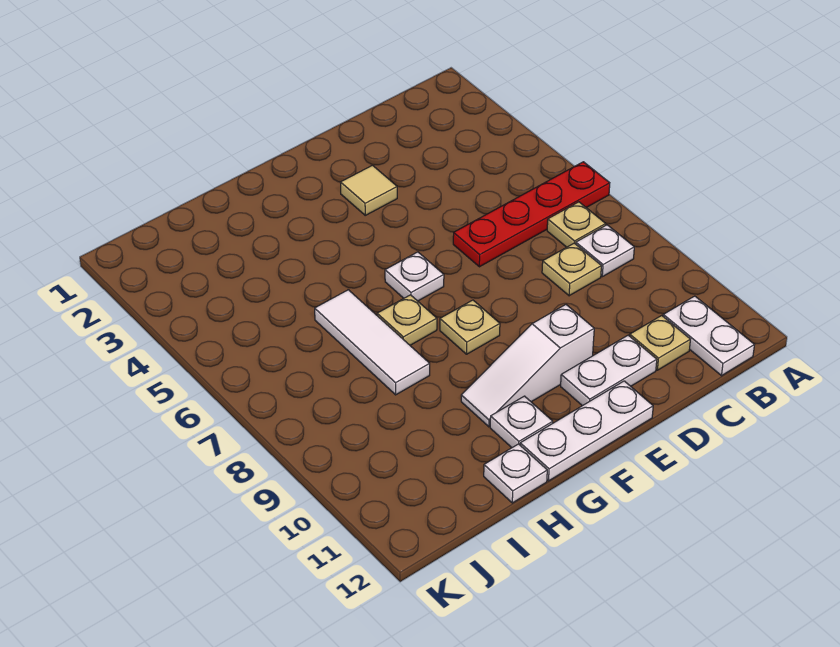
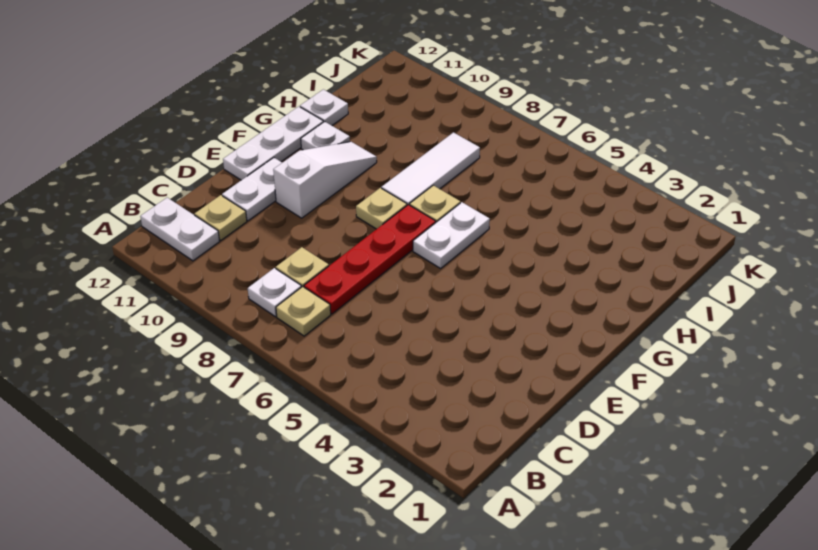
red plate A6:D6 level 1 -> red plate C7:F7 level 1
tan tile E3 level 1 -> none
white plate F6 level 1 -> white plate F6:G6 level 1
white tile H6:H8 level 1 -> white tile G8:I8 level 1

